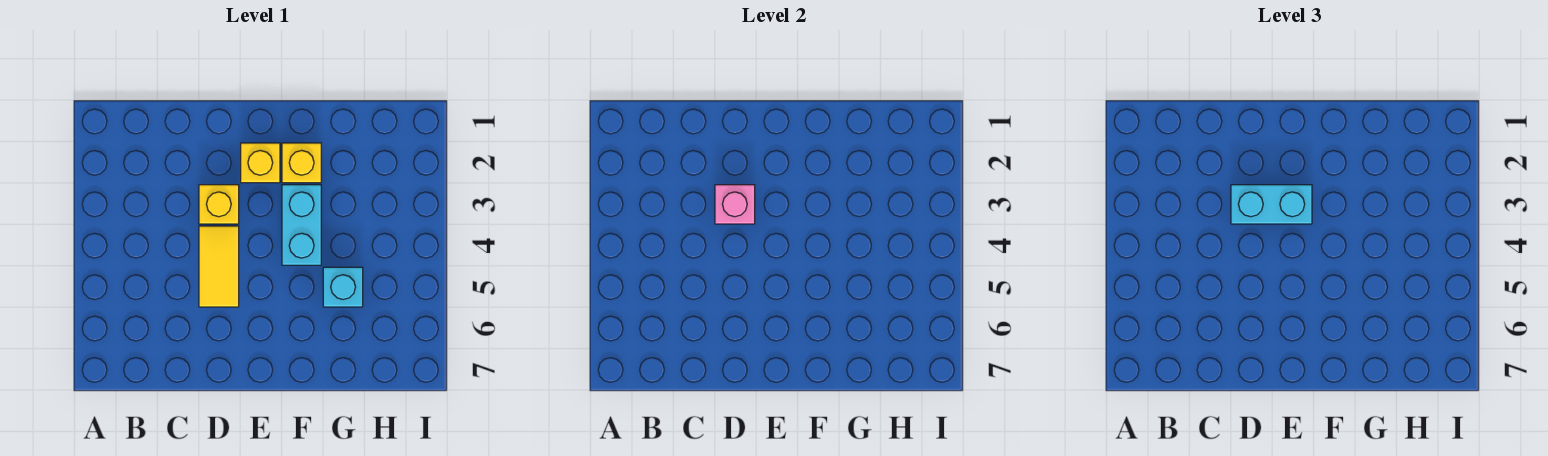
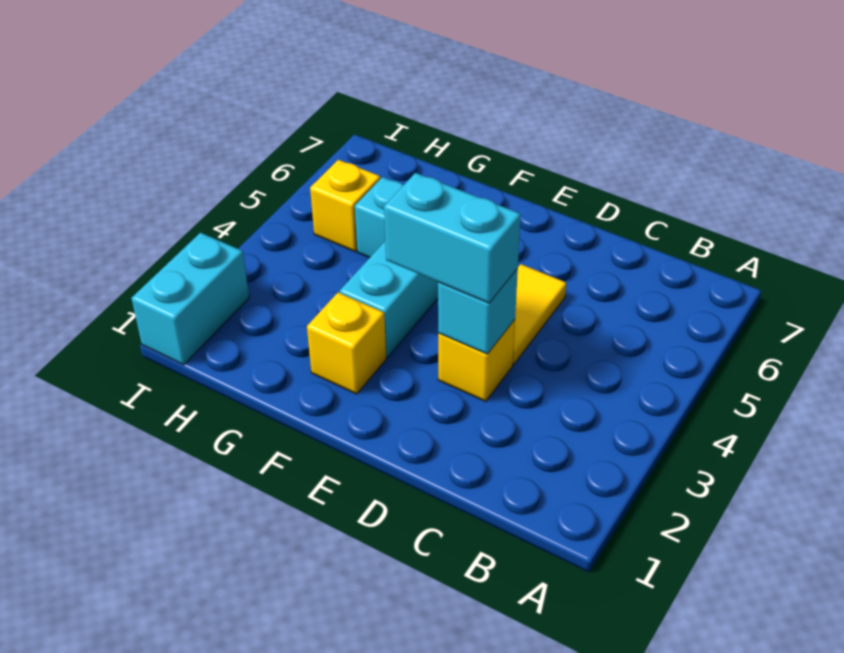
pink brick D3 level 2 -> cyan brick D3 level 2
yellow brick E2 level 1 -> yellow brick H5 level 1
none -> cyan brick I1:I2 level 1

